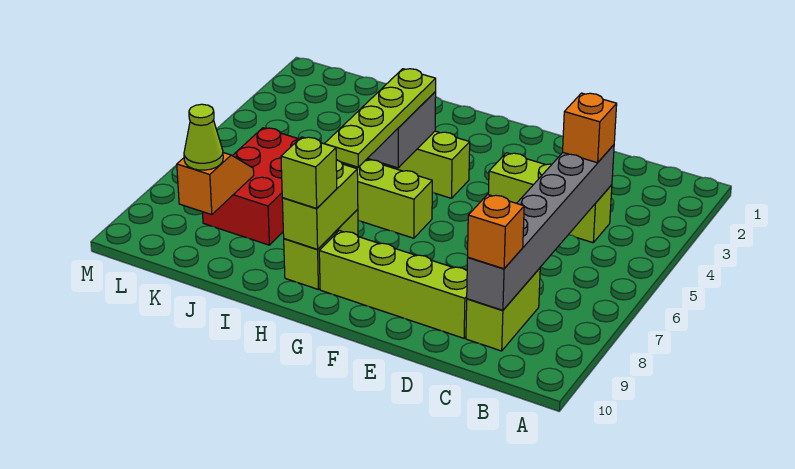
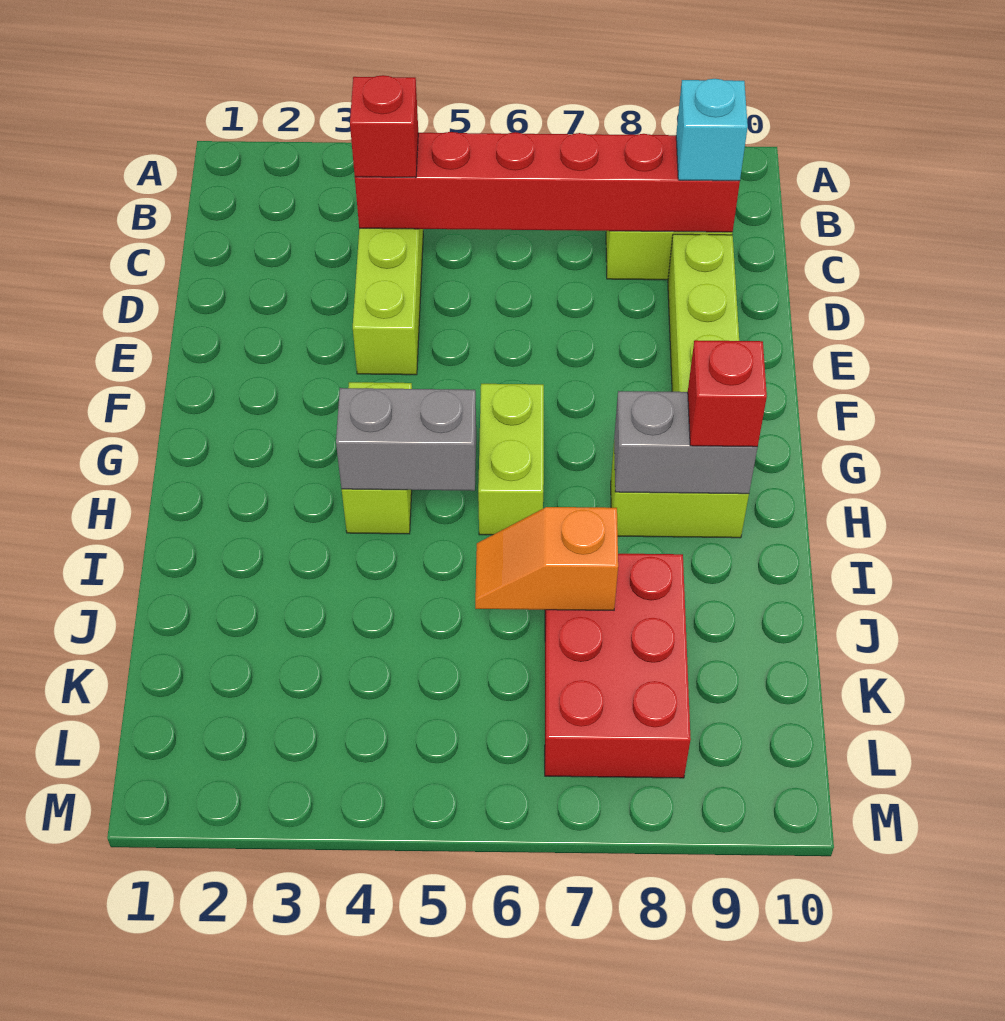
grey brick C4:C9 level 2 -> red brick C4:C9 level 2
orange brick C4 level 3 -> red brick C4 level 3
orange brick C9 level 3 -> cyan brick C9 level 3
lime plate H4:H7 level 3 -> none
lime brick H8:H9 level 2 -> grey brick H8:H9 level 2
lime brick H9 level 3 -> red brick H9 level 3
red brick J6:K8 level 1 -> red brick J7:L8 level 1
orange slope K8:K9 level 2 top 9 -> orange slope J6:J7 level 2 top 7
lime cone K9 level 3 -> none

